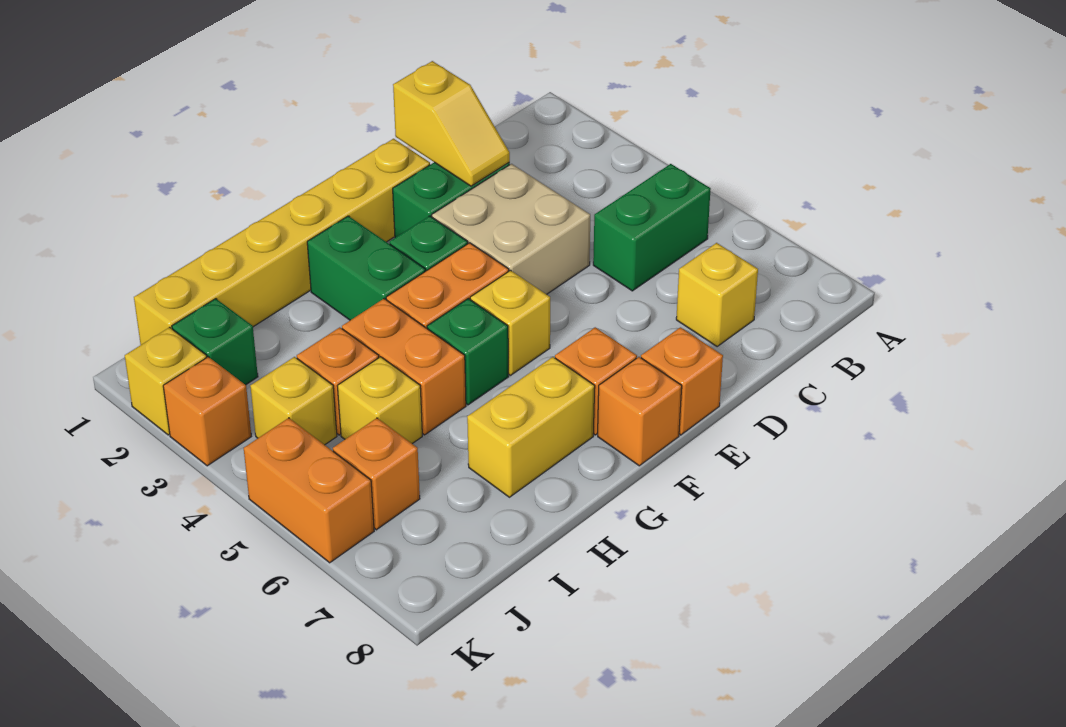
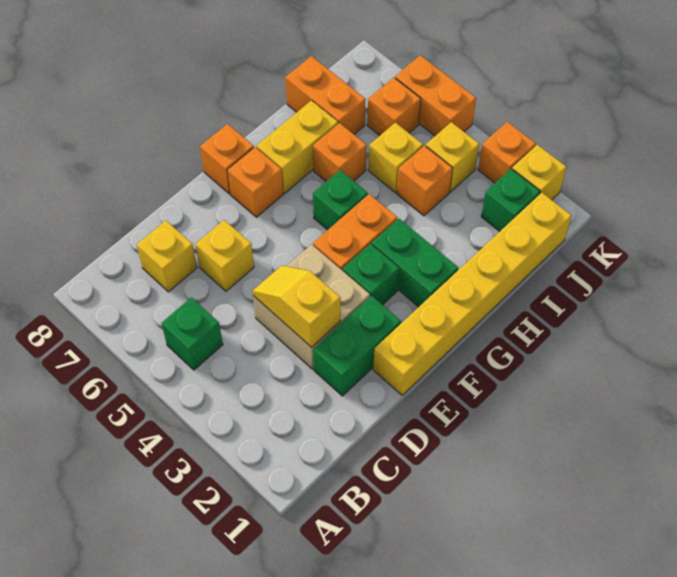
green brick B5:C5 level 1 -> green brick B5 level 1
yellow slope D1:D2 level 2 top 1 -> yellow slope D3:D4 level 2 top 3
orange brick E8 level 1 -> orange brick H6 level 1
yellow brick F5 level 1 -> yellow brick D6 level 1
orange brick H4:H5 level 1 -> orange brick I7:I8 level 1

